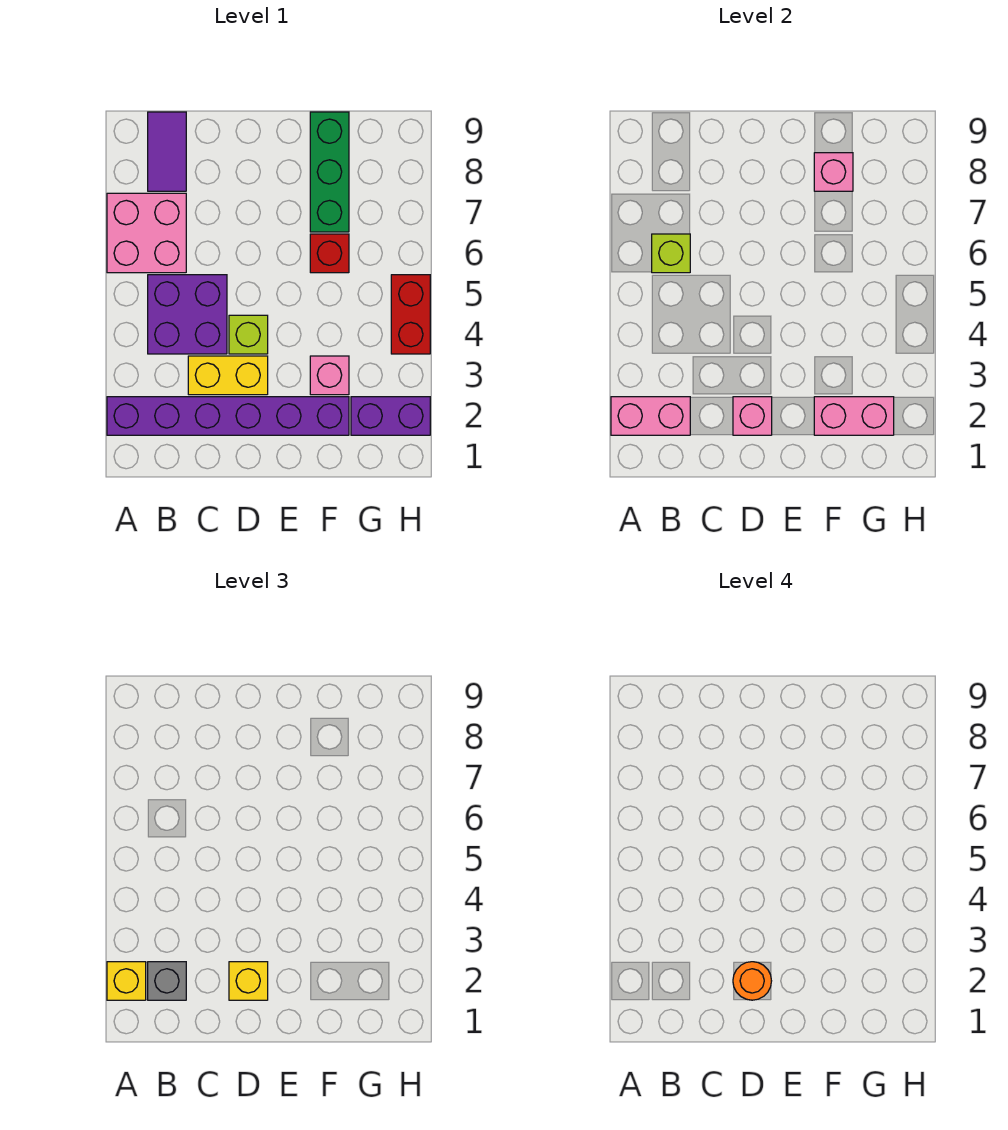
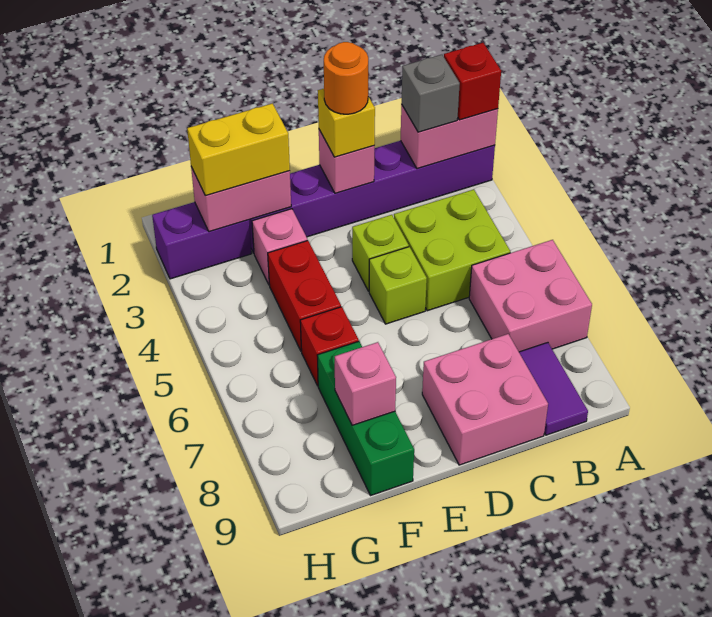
yellow brick A2 level 3 -> red brick A2 level 3
purple brick B4:C5 level 1 -> lime brick B4:C5 level 1
lime brick B6 level 2 -> lime brick D5 level 1
yellow brick C3:D3 level 1 -> yellow brick F2:G2 level 3
none -> pink brick C8:D9 level 1
red brick H4:H5 level 1 -> red brick F4:F5 level 1

